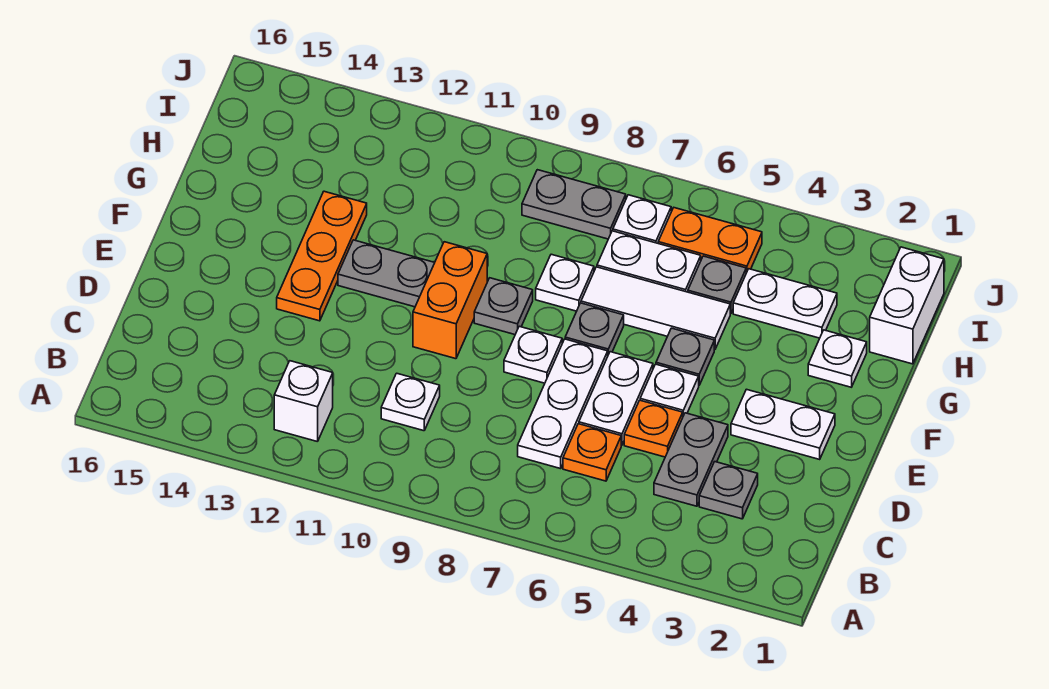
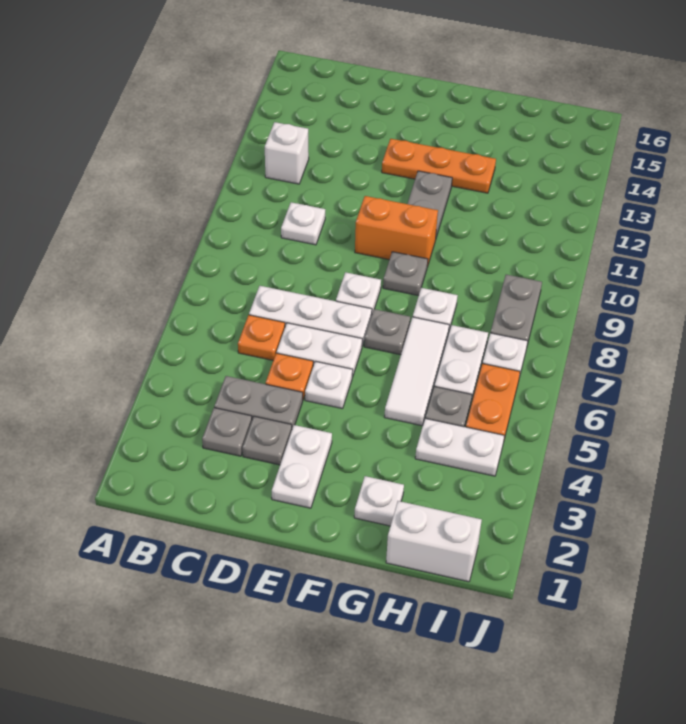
grey plate F5 level 1 -> grey plate D3 level 1
white plate H3:H4 level 1 -> white plate H4:I4 level 1

